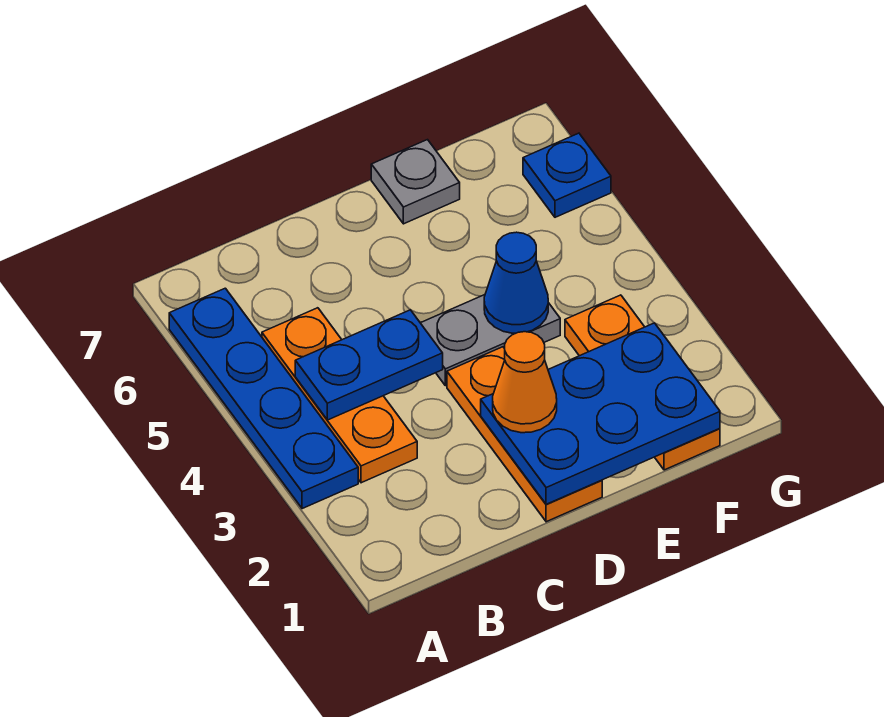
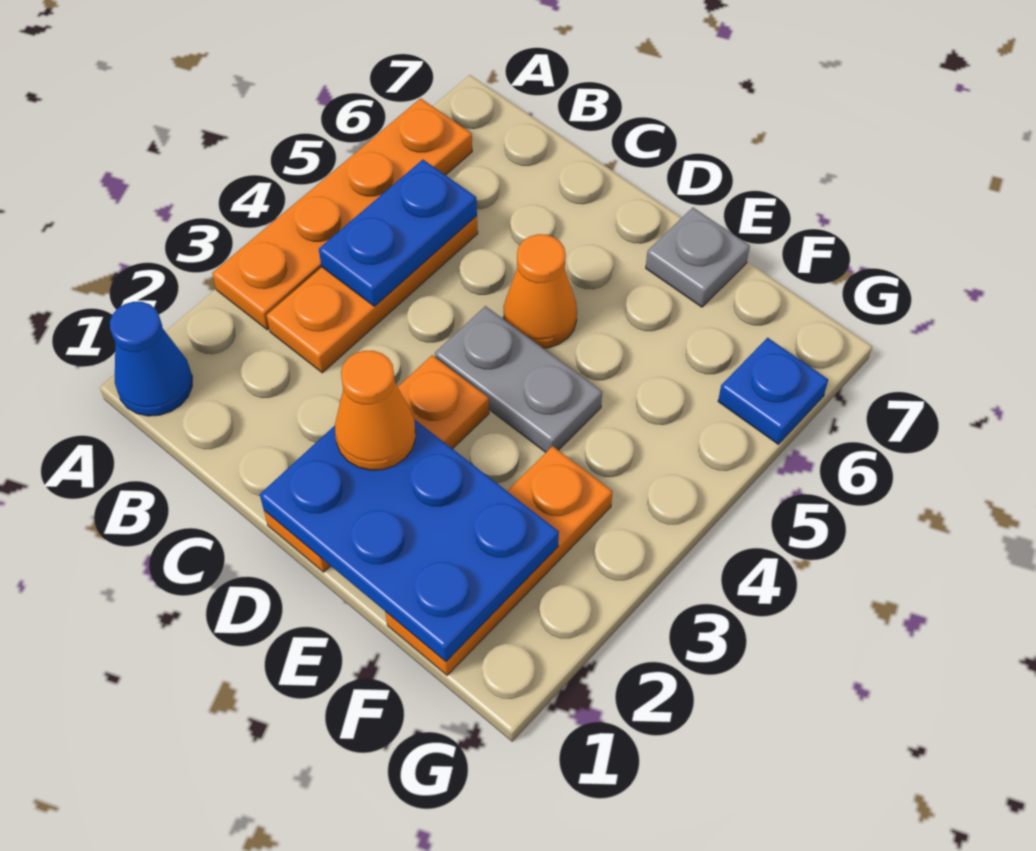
blue plate A3:A6 level 1 -> orange plate A3:A6 level 1
blue plate B4:C4 level 2 -> blue plate B4:B5 level 2
none -> orange cone D5 level 1
blue cone E4 level 2 -> blue cone A1 level 1

